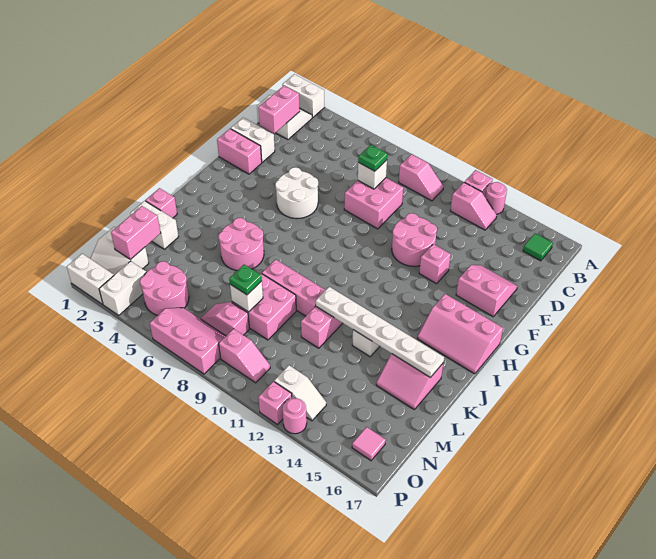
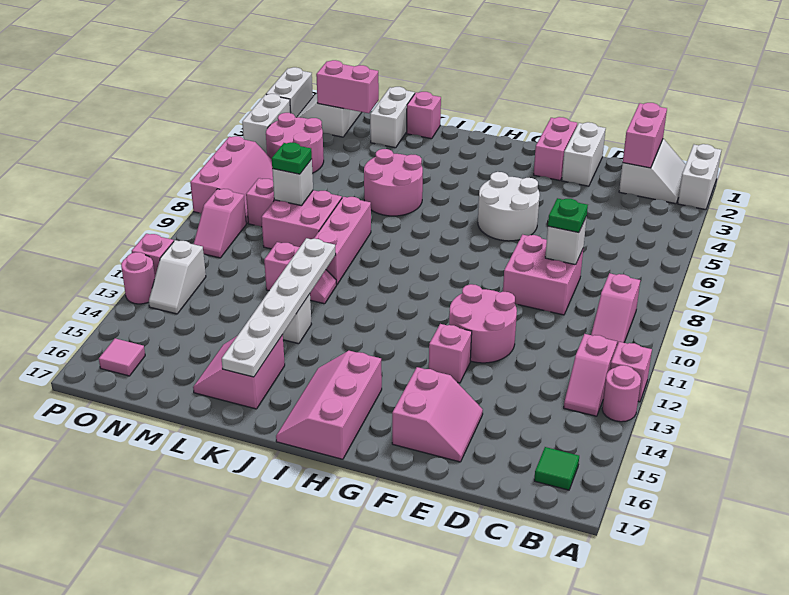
pink brick C2:D2 level 2 -> pink brick C1:C2 level 2
white brick O3:P3 level 1 -> white brick P3:P4 level 1

